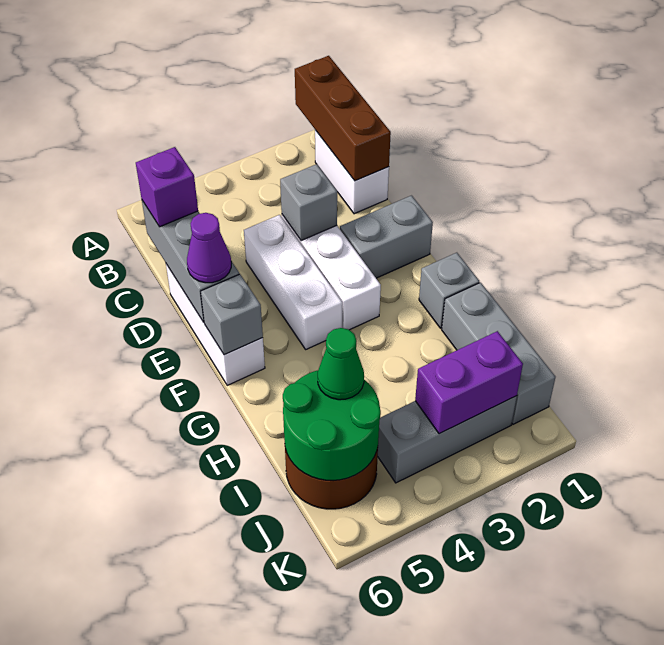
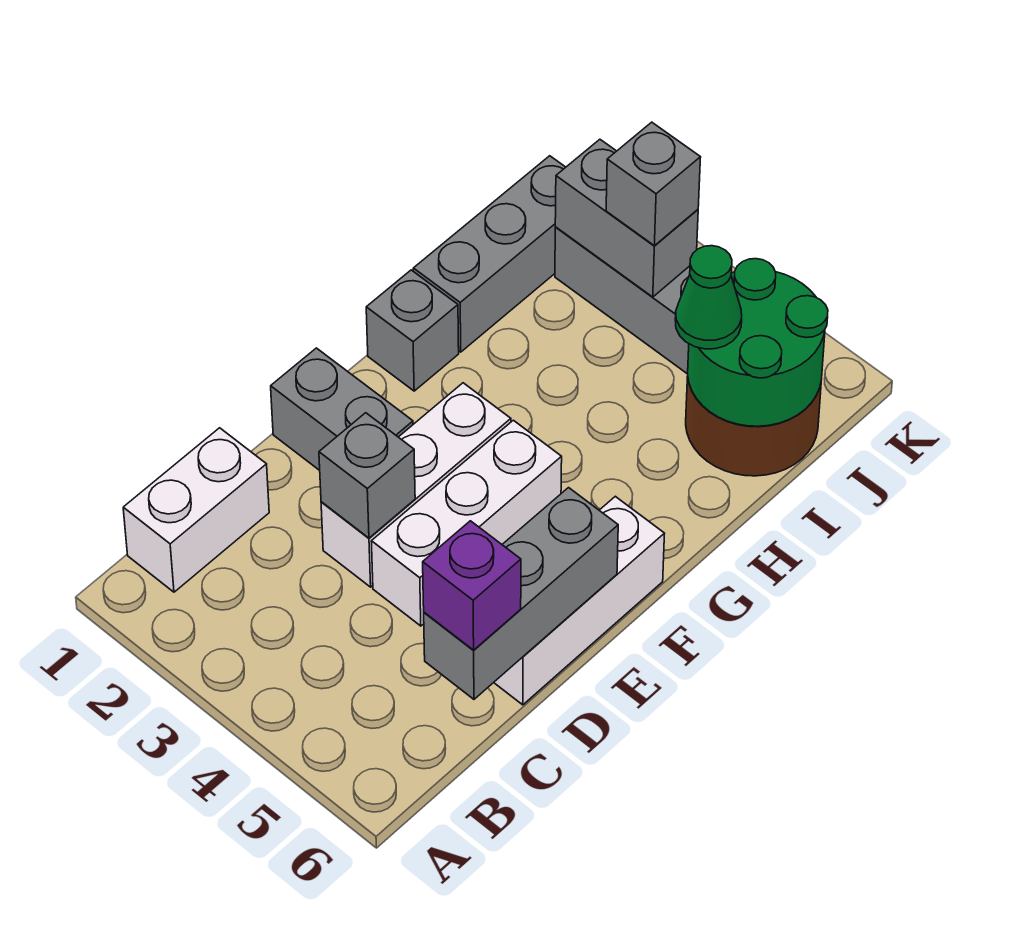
brown brick A1:C1 level 2 -> none
purple cone E6 level 3 -> none
grey brick F6 level 2 -> grey brick J3 level 3
purple brick J2:J3 level 2 -> grey brick J2:J3 level 2

